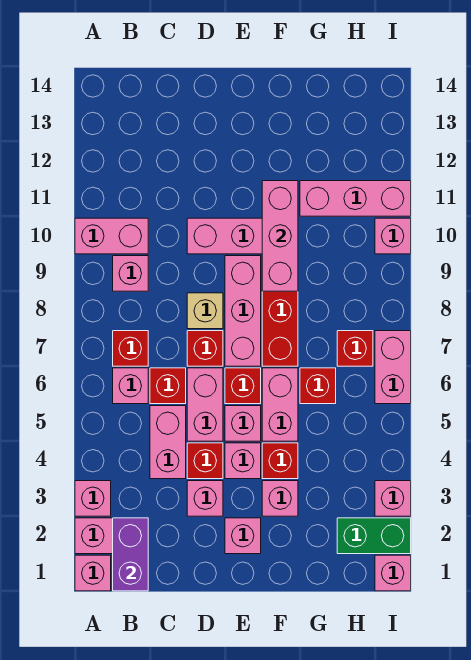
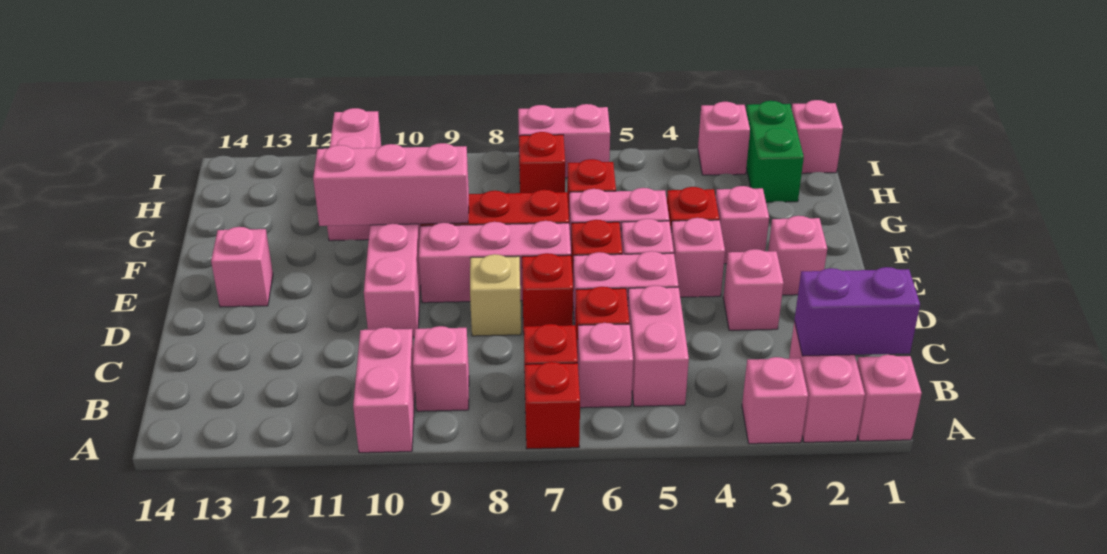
pink brick C4:C5 level 1 -> pink brick B5:C5 level 1
red brick D4 level 1 -> red brick A7 level 1
pink brick I10 level 1 -> pink brick E13 level 1

